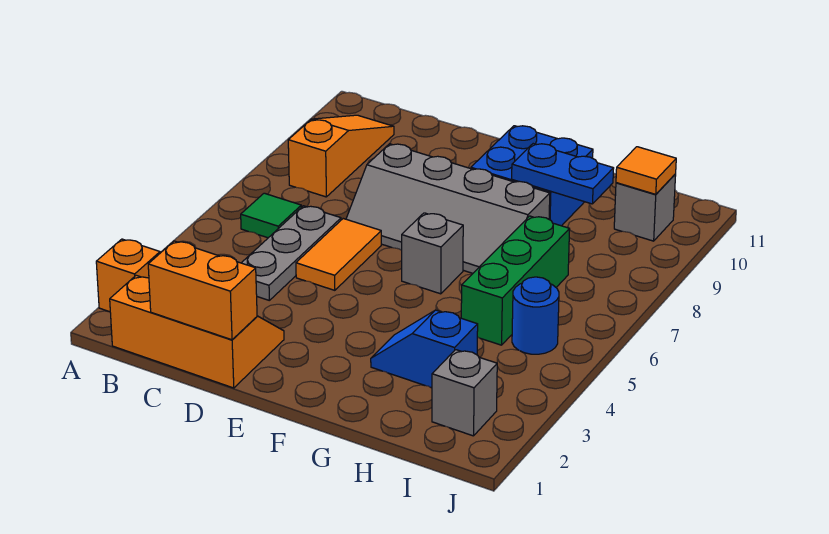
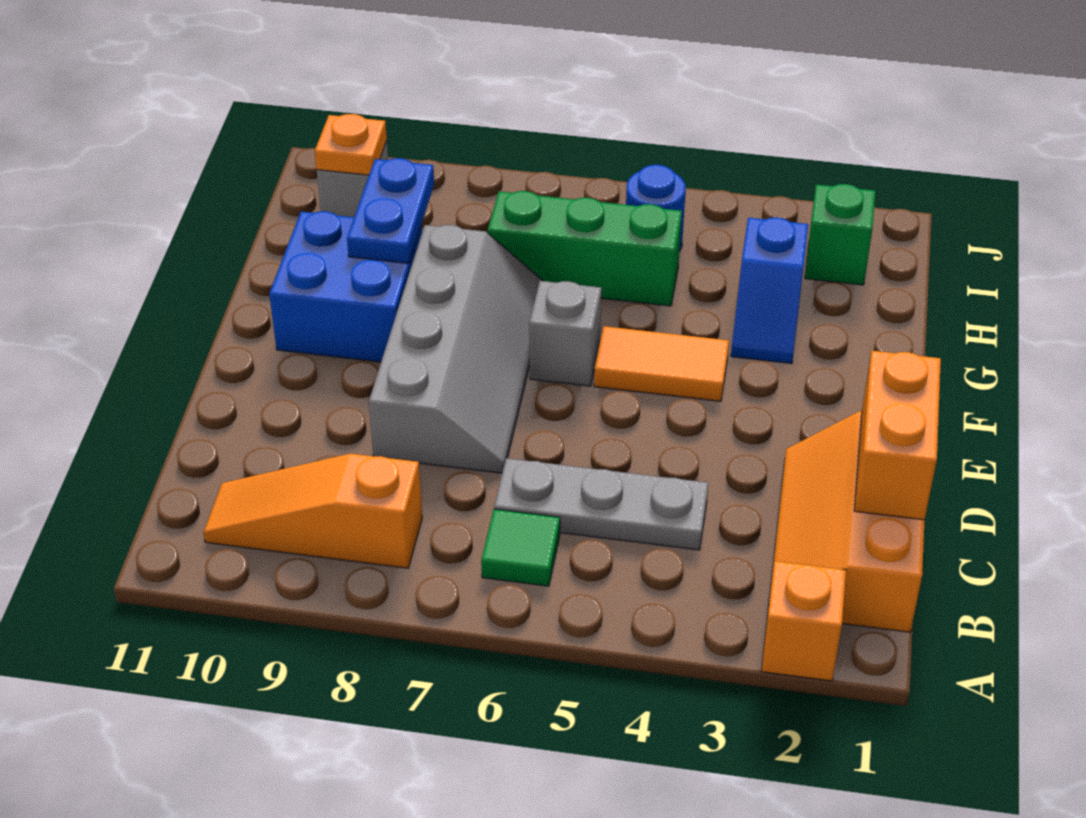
orange tile D5:D6 level 1 -> orange tile F4:F5 level 1
grey brick I2 level 1 -> green brick I2 level 1
orange tile I10 level 2 -> orange plate I10 level 2

